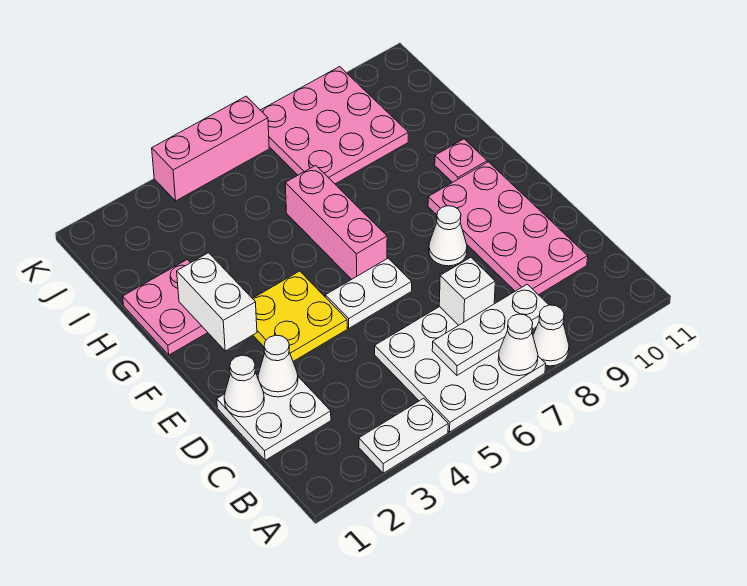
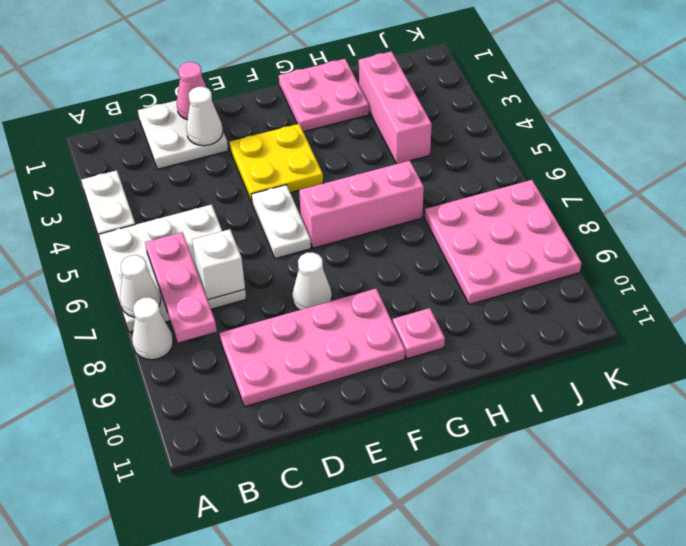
white plate B6:B8 level 2 -> pink plate B6:B8 level 2
white cone D1 level 2 -> pink cone D1 level 2
white brick F2:G2 level 2 -> none
pink brick K4:K6 level 1 -> pink brick I2:I4 level 1

